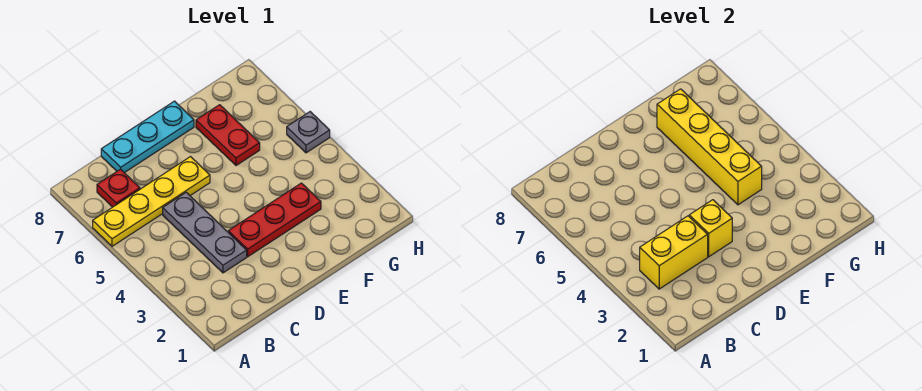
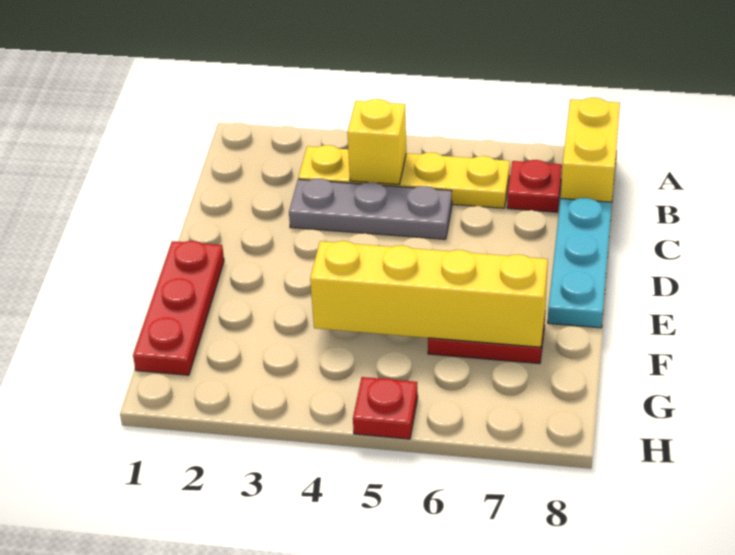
yellow plate A6:D6 level 1 -> yellow plate B3:B6 level 1
yellow brick B3:C3 level 2 -> yellow brick A8:B8 level 1
red plate D3:F3 level 1 -> red plate E1:G1 level 1
yellow brick D3 level 2 -> yellow brick B4 level 2
grey plate H5 level 1 -> red plate H5 level 1

